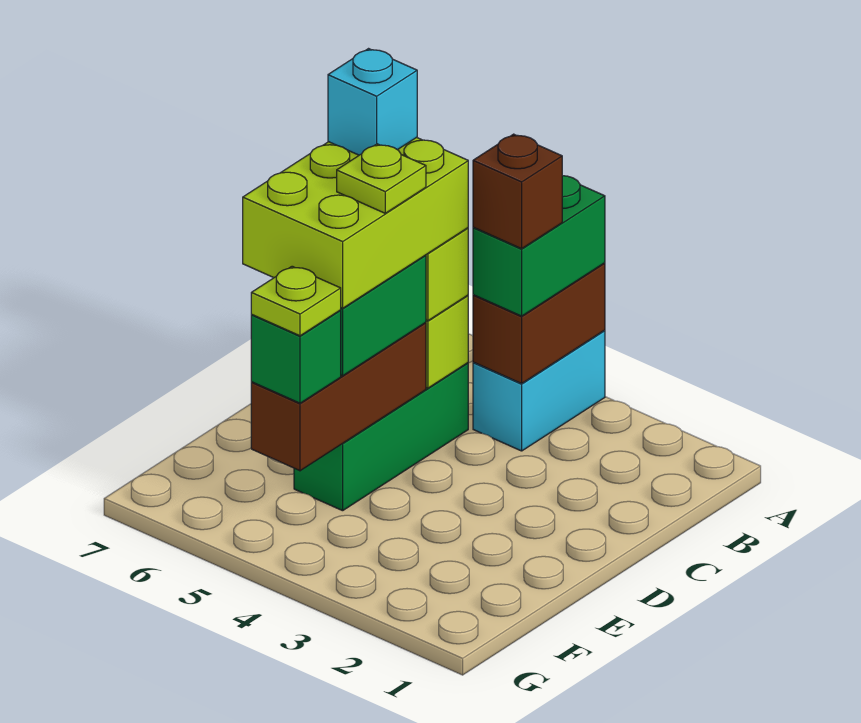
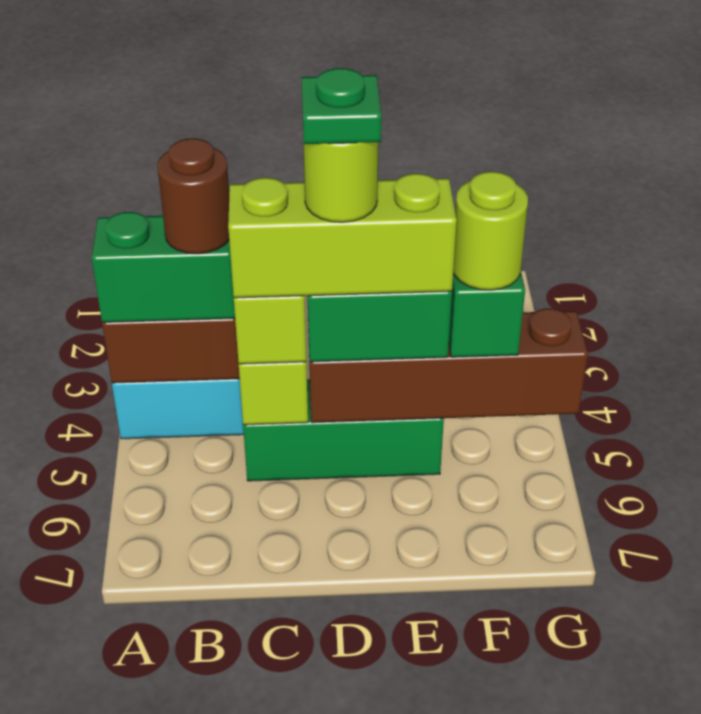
brown brick B4 level 4 -> brown round brick B4 level 4
lime brick C5:E6 level 4 -> lime brick C5:E5 level 4
cyan brick C6 level 5 -> none
brown brick D5:F5 level 2 -> brown brick D5:G5 level 2
lime plate D5 level 5 -> lime round brick D5 level 5
none -> green plate D5 level 6
lime plate F5 level 4 -> lime round brick F5 level 4

